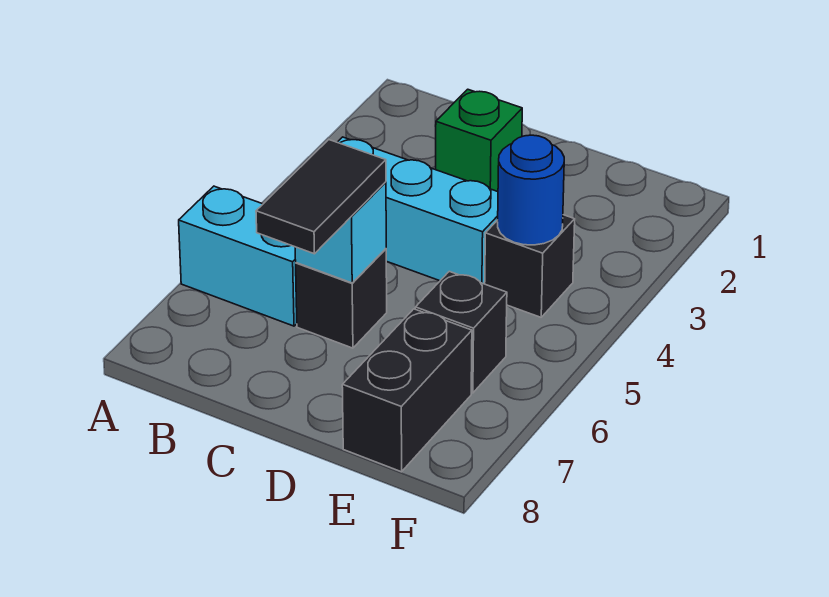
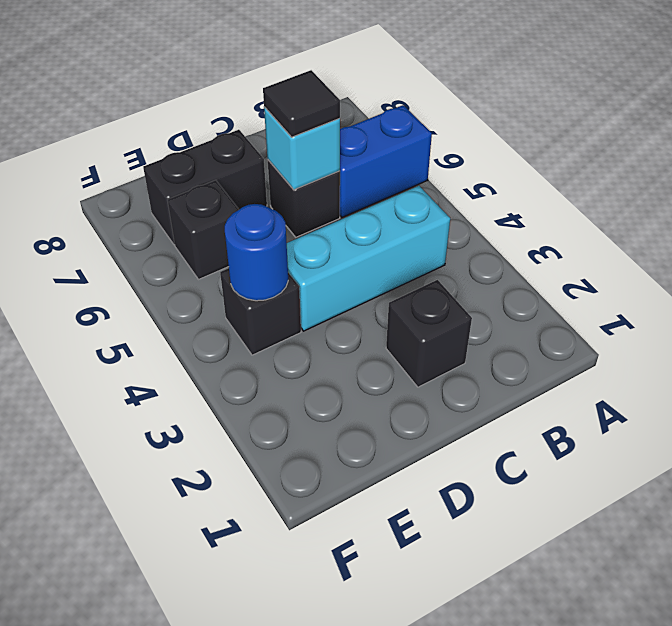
cyan brick A6:B6 level 1 -> blue brick A6:B6 level 1
green brick C2 level 1 -> black brick C2 level 1
black tile C6:C7 level 3 -> black tile C6 level 3
black brick E7:E8 level 1 -> black brick D7:E7 level 1

